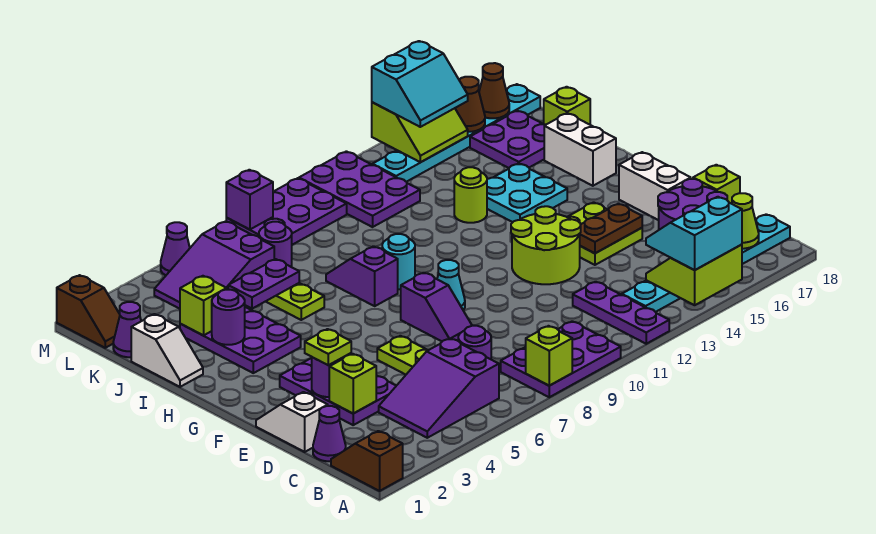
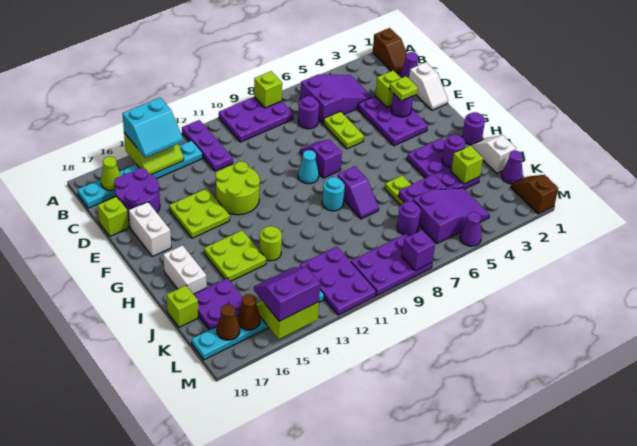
brown plate E14:E15 level 2 -> none
none -> purple round brick H1 level 1
cyan plate H14:I15 level 1 -> lime plate H14:I15 level 1
cyan slope L14:M15 level 3 top M -> purple slope L14:M15 level 3 top M

